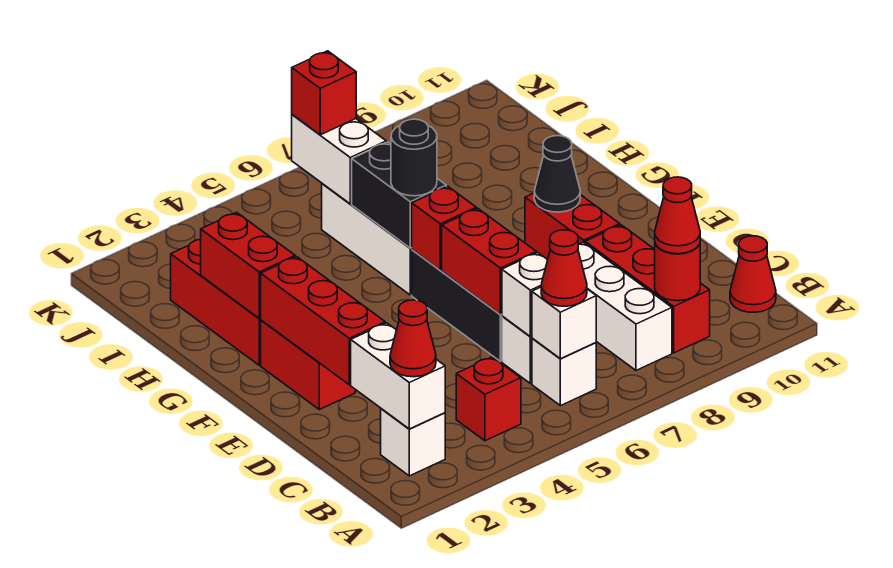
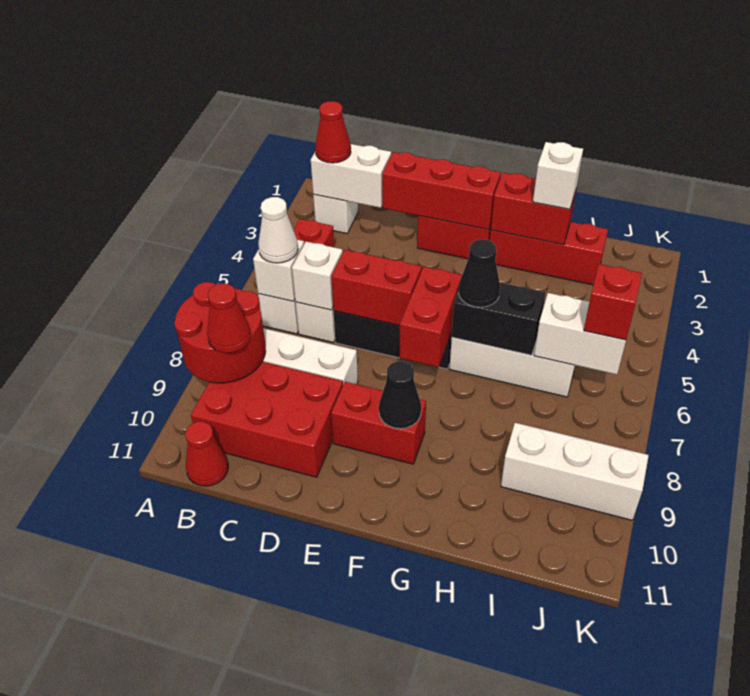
red cone B6 level 3 -> white cone B6 level 3
red brick B9:D9 level 1 -> red brick B9:D10 level 1
red round brick B9 level 2 -> red round brick A8:B9 level 2
red brick F6 level 2 -> red brick F6:F7 level 2
black round brick G6 level 3 -> black cone G6 level 3
none -> white brick H2 level 3
none -> white brick I9:K9 level 1

